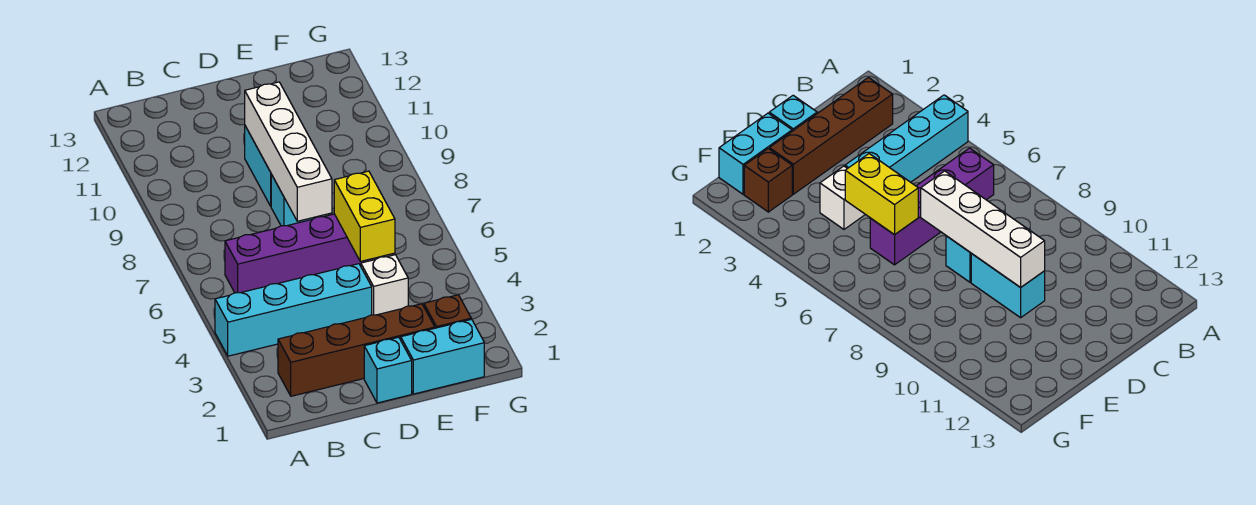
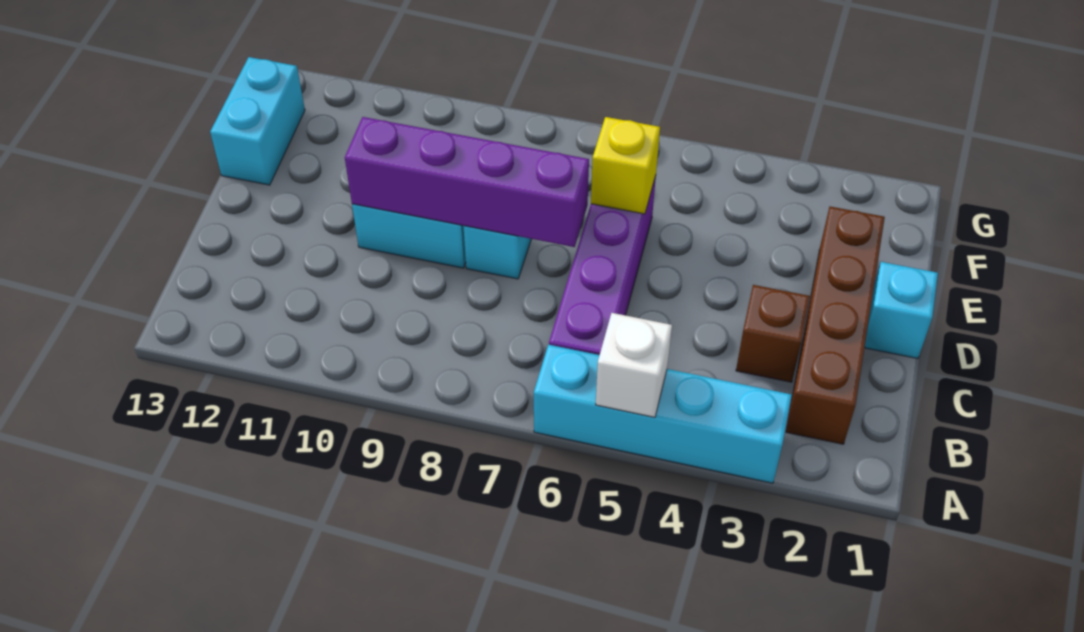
cyan brick A4:D4 level 1 -> cyan brick A3:A6 level 1
white brick D7:D10 level 2 -> purple brick D7:D10 level 2
cyan brick E1:F1 level 1 -> cyan brick E13:F13 level 1
white brick E4 level 1 -> white brick A5 level 2
yellow brick E5:E6 level 2 -> yellow brick E6 level 2
brown brick F2 level 1 -> brown brick C3 level 1

